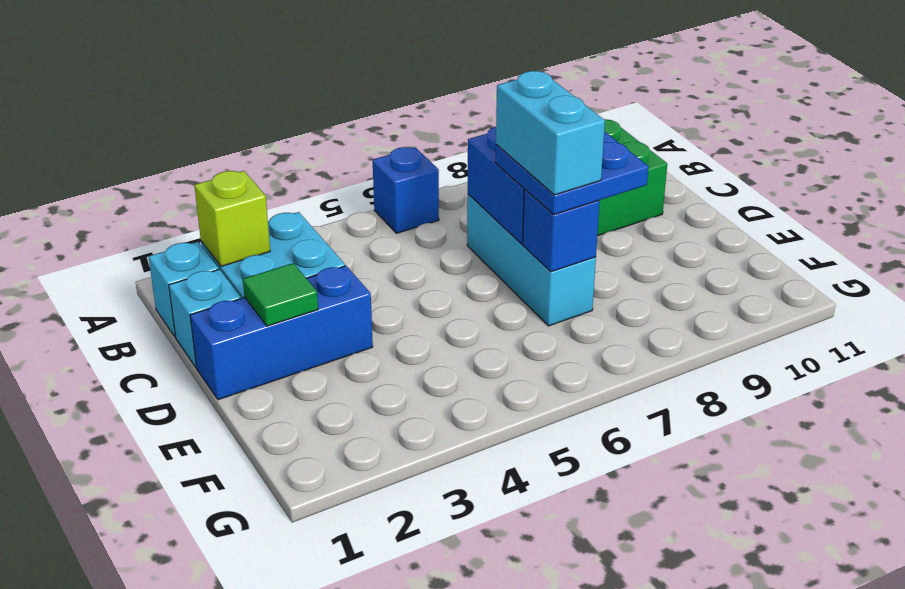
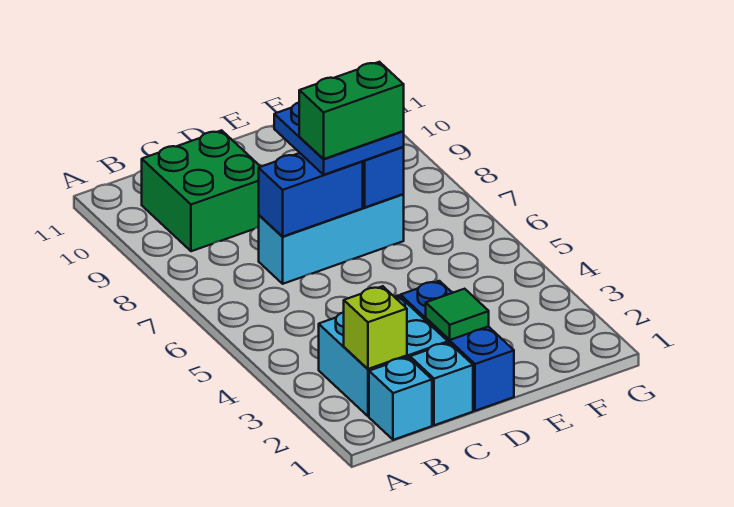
blue brick A6 level 1 -> none
cyan brick D7:E7 level 4 -> green brick D7:E7 level 4

